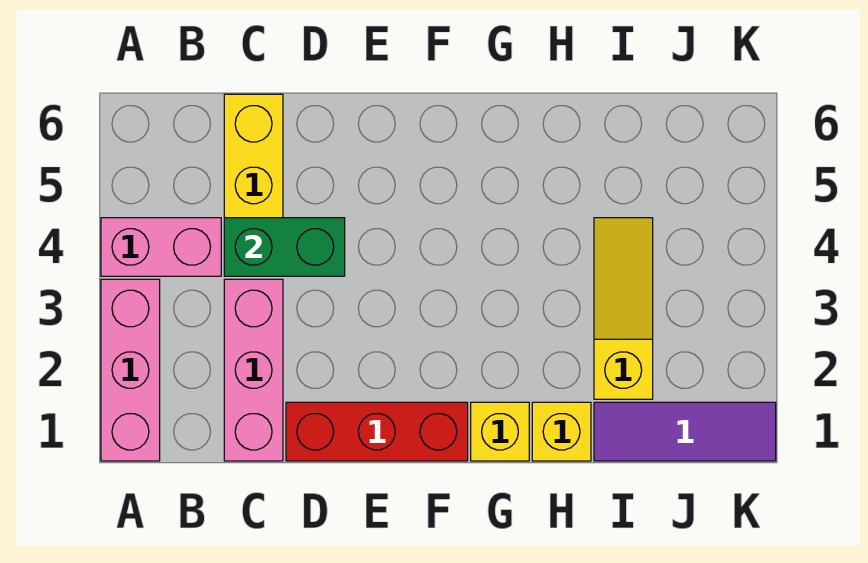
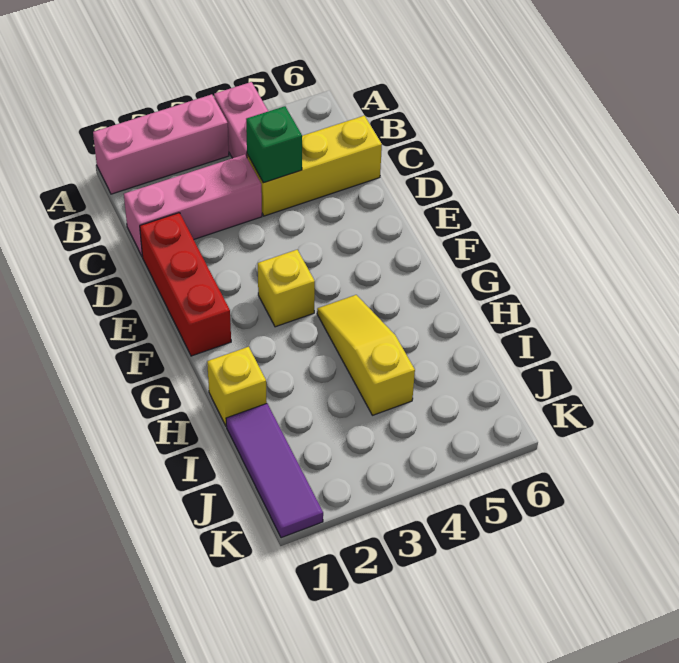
green brick C4:D4 level 2 -> green brick C4 level 2
yellow brick G1 level 1 -> yellow brick F3 level 1
yellow slope I2:I4 level 1 top 2 -> yellow slope G4:I4 level 1 top I

